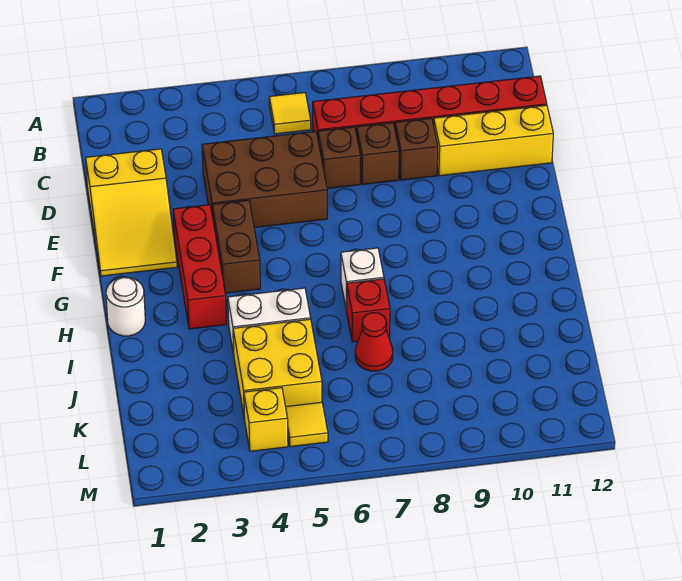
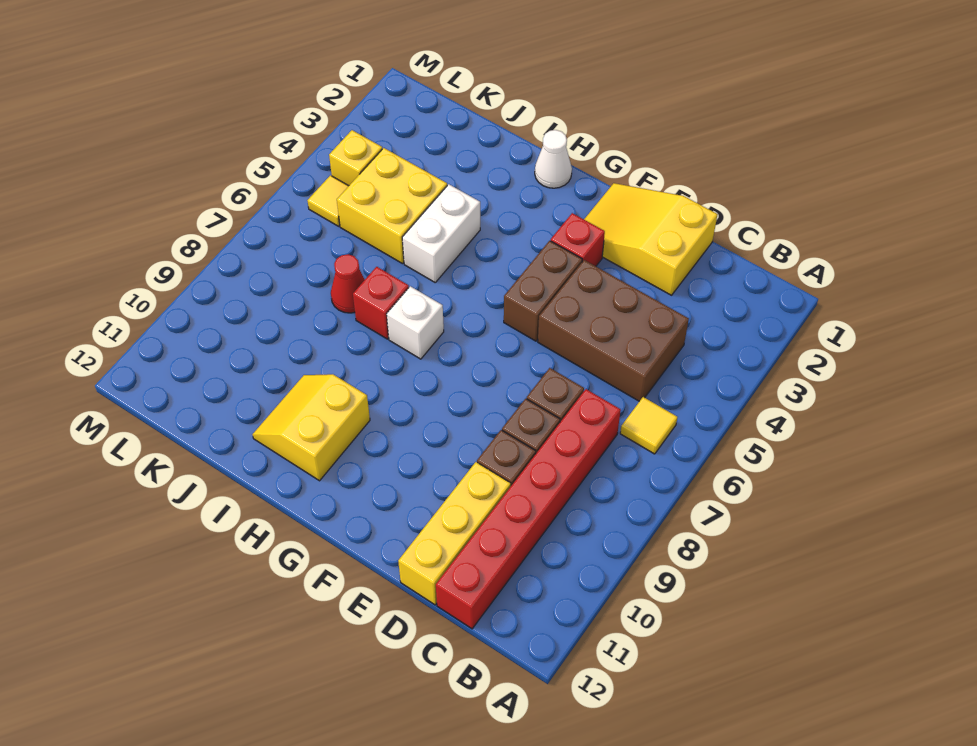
brown brick D4:E6 level 1 -> brown brick C4:E5 level 1
red brick F3:H3 level 1 -> red brick F3 level 1
brown brick F4:G4 level 1 -> brown brick F4:F5 level 1
white round brick H1 level 1 -> white cone H1 level 1
none -> yellow slope H10:I11 level 1 top H

